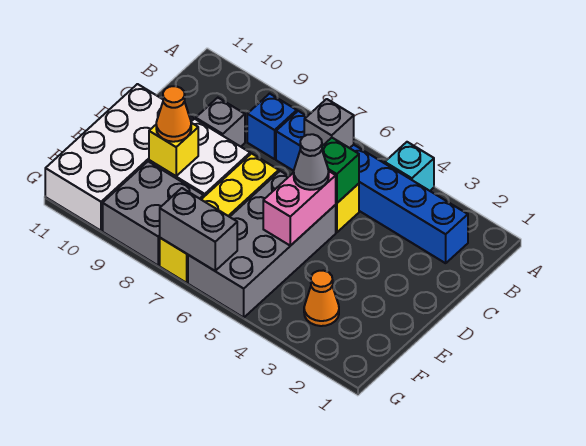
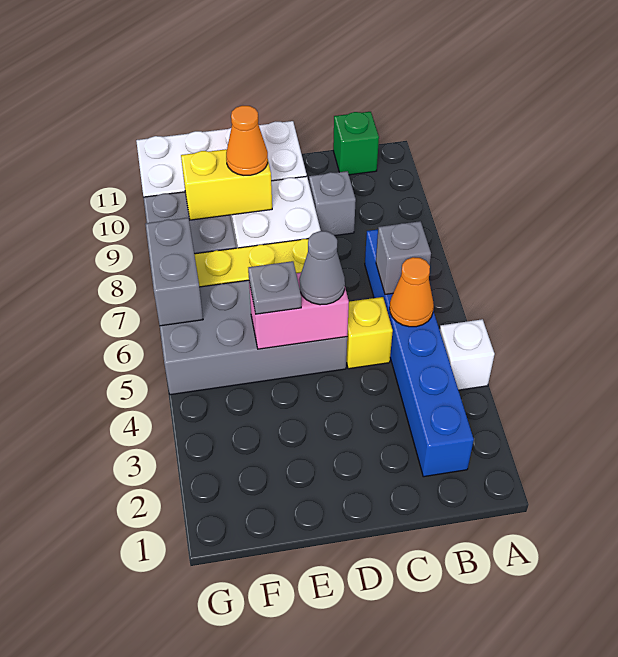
cyan brick A4 level 1 -> white brick A4 level 1
blue brick B8 level 1 -> none
green brick C5 level 2 -> green brick B11 level 1
none -> grey plate E5 level 3
yellow brick E9 level 2 -> yellow brick E9:F9 level 2
orange cone F3 level 1 -> orange cone B5 level 2

